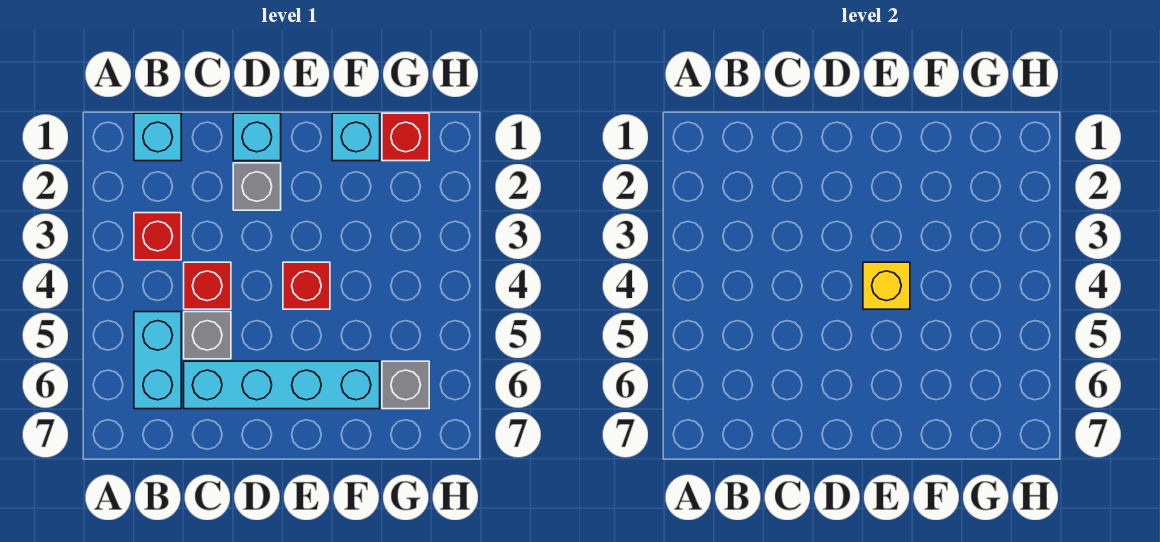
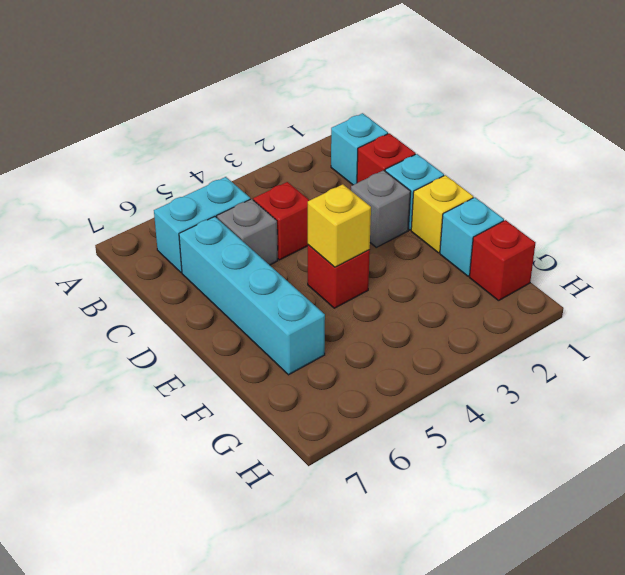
red brick B3 level 1 -> red brick C1 level 1
none -> yellow brick E1 level 1
grey brick G6 level 1 -> none

